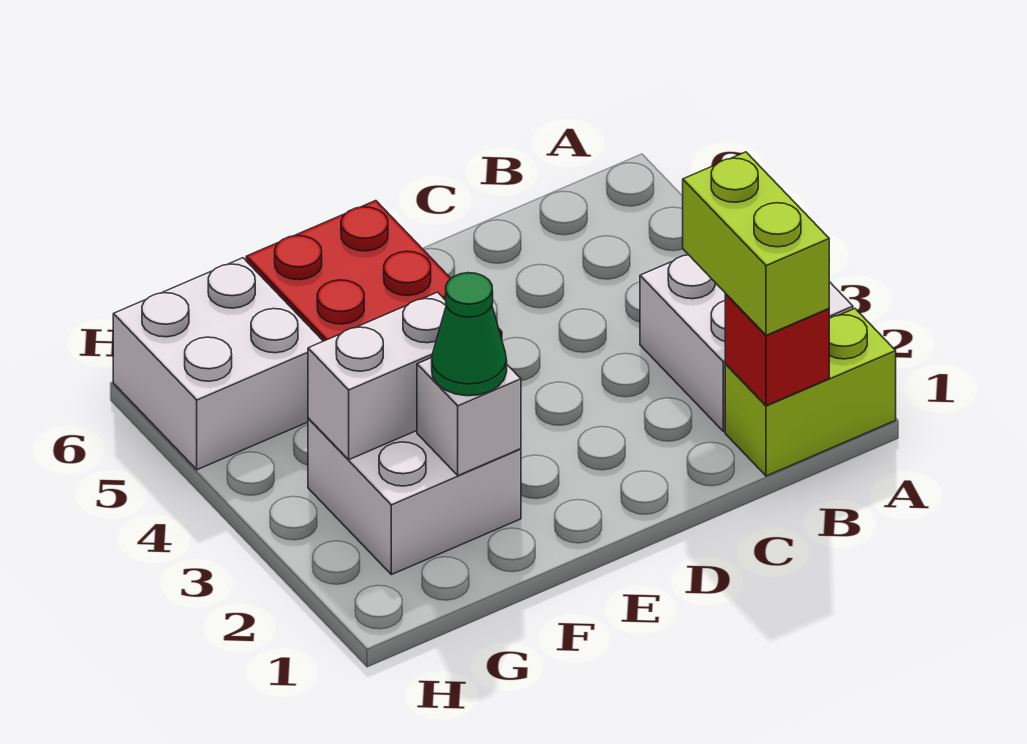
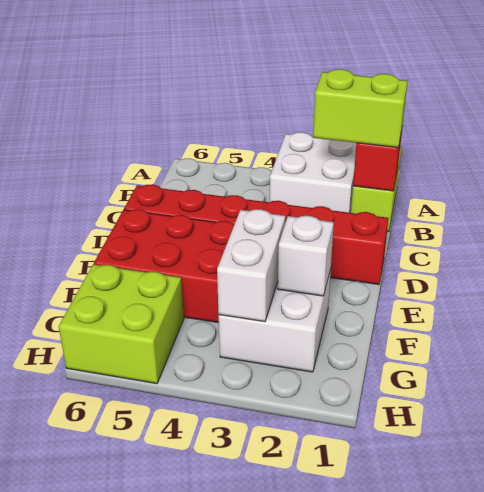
none -> red brick D1:D6 level 1
green cone F2 level 3 -> none
white brick G5:H6 level 1 -> lime brick G5:H6 level 1

